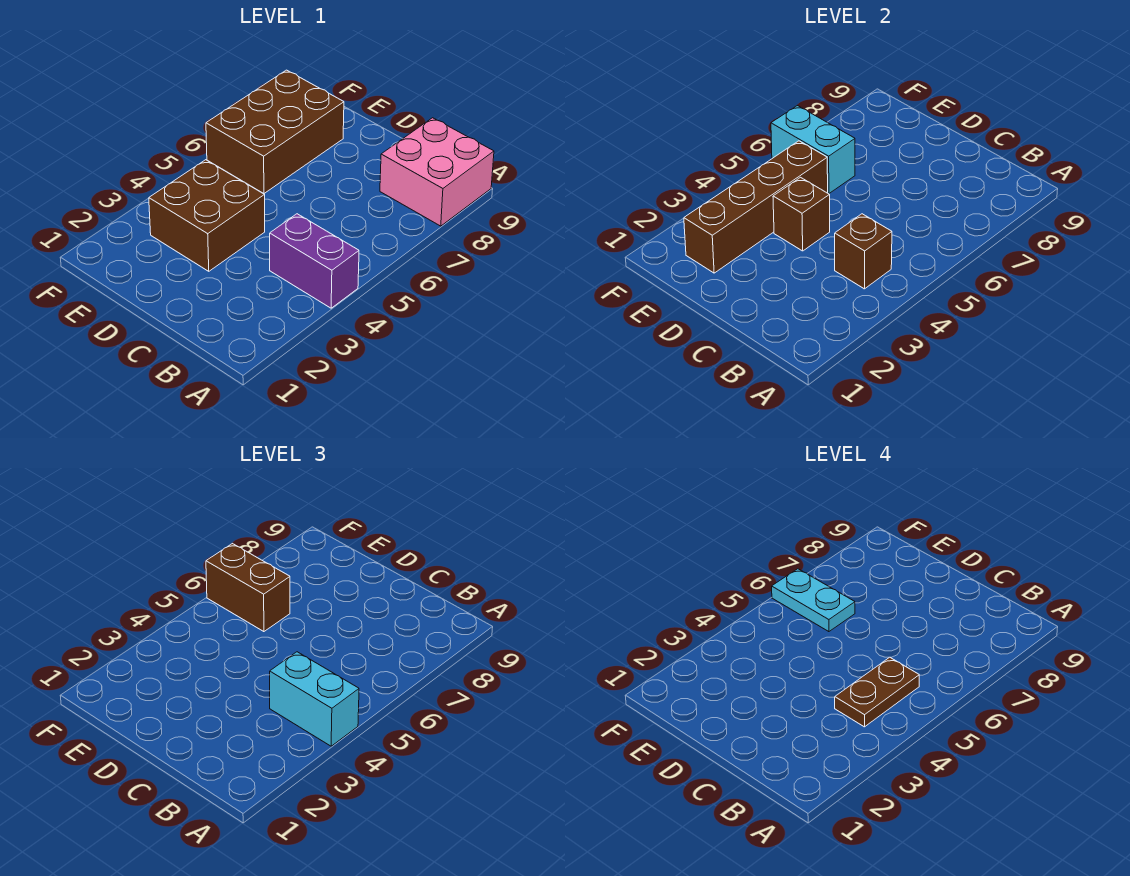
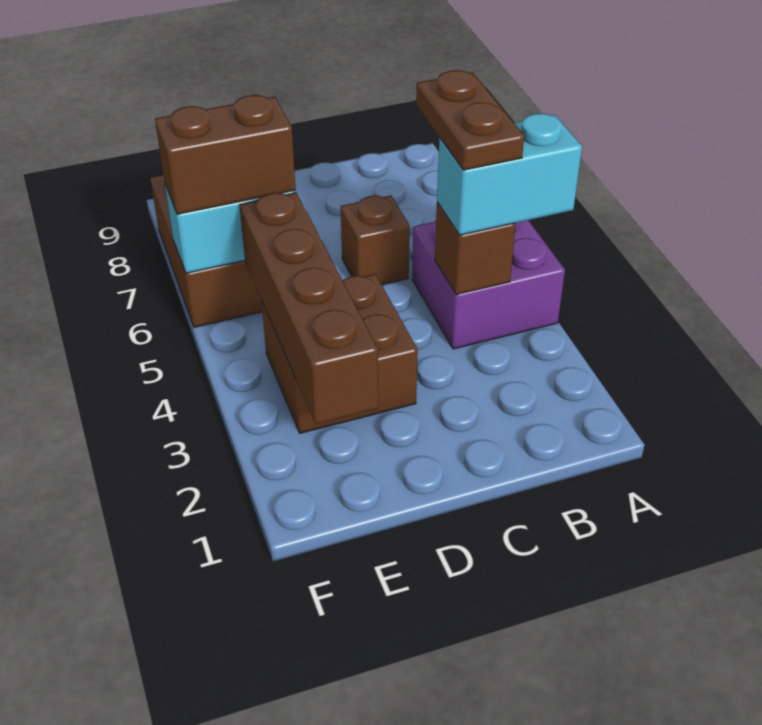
purple brick A4:B4 level 1 -> purple brick A4:B5 level 1
pink brick A8:B9 level 1 -> none
brown brick D4 level 2 -> brown brick C6 level 1
cyan plate E6:F6 level 4 -> none

